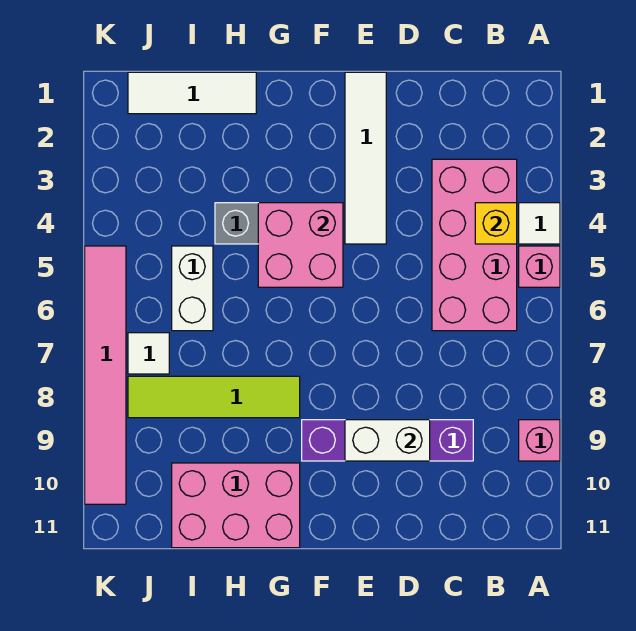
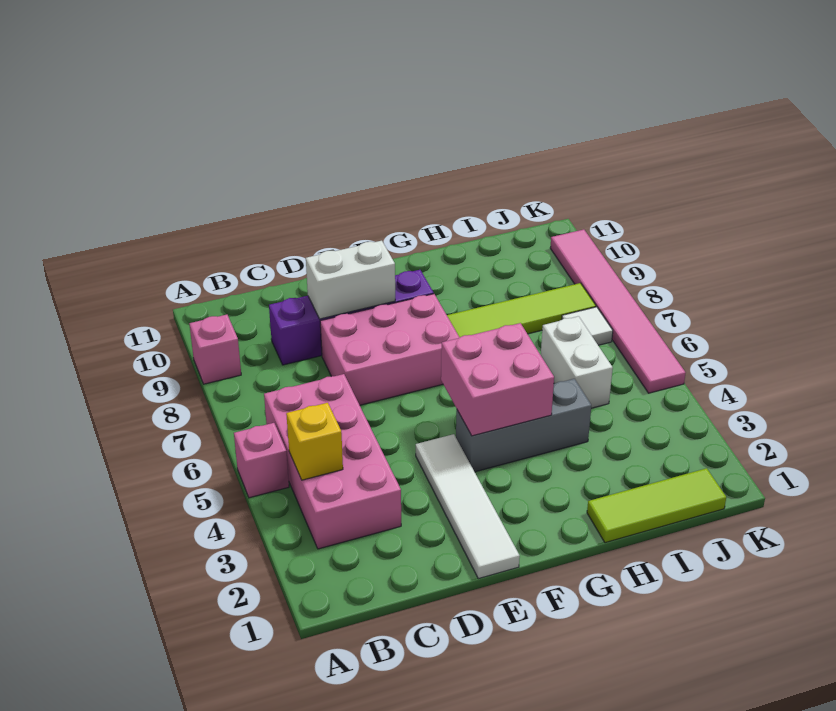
white tile A4 level 1 -> none
pink brick G10:I11 level 1 -> pink brick D7:F8 level 1
white tile H1:J1 level 1 -> lime tile H1:J1 level 1

